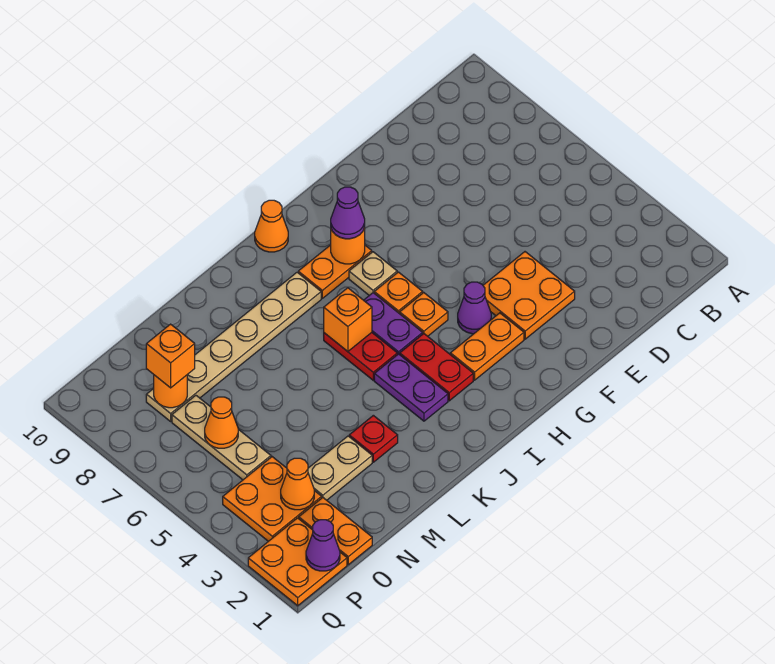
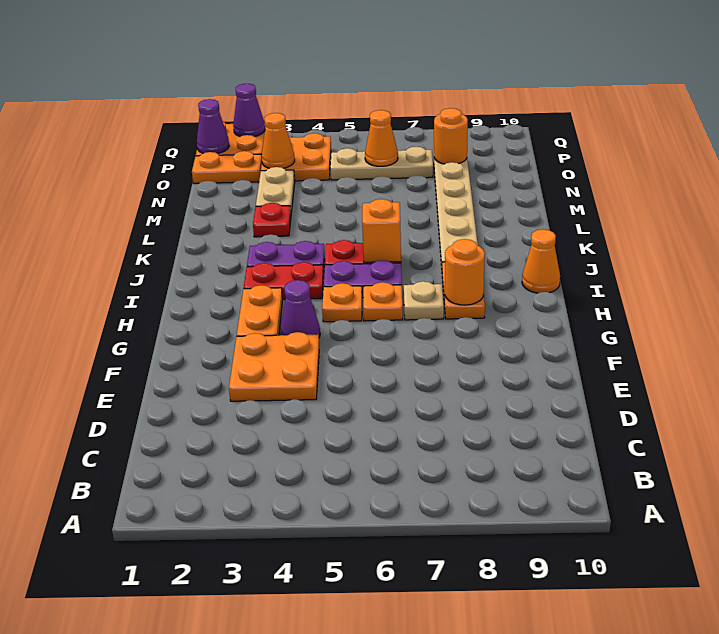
purple cone H8 level 3 -> purple cone Q2 level 2
orange brick O8 level 3 -> none

